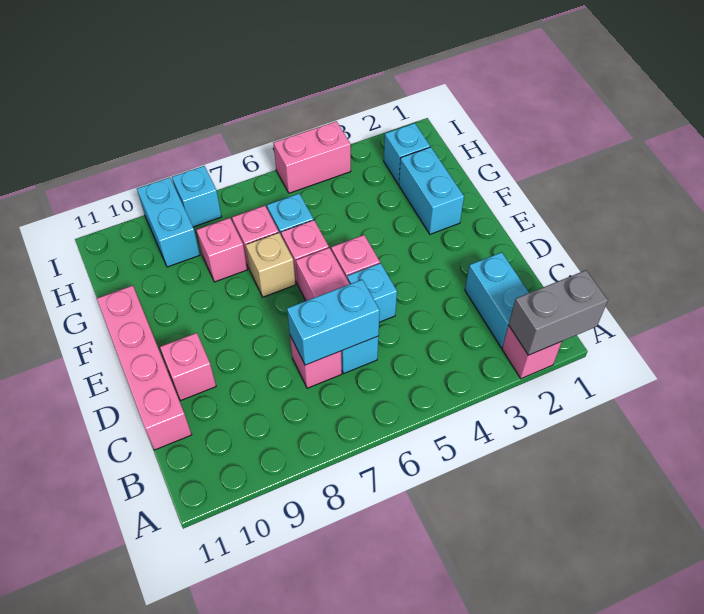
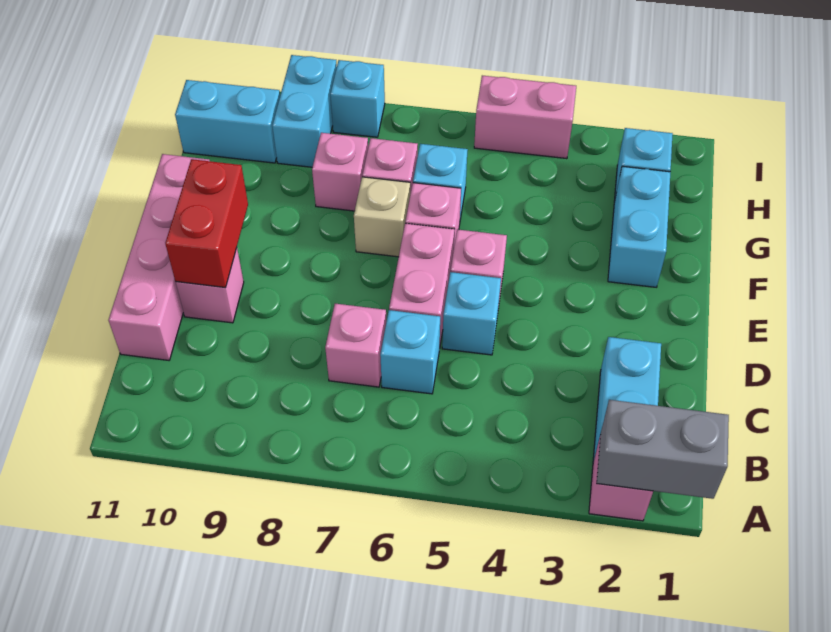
cyan brick C6:C7 level 2 -> cyan brick H10:H11 level 1
none -> red brick D10:E10 level 2

